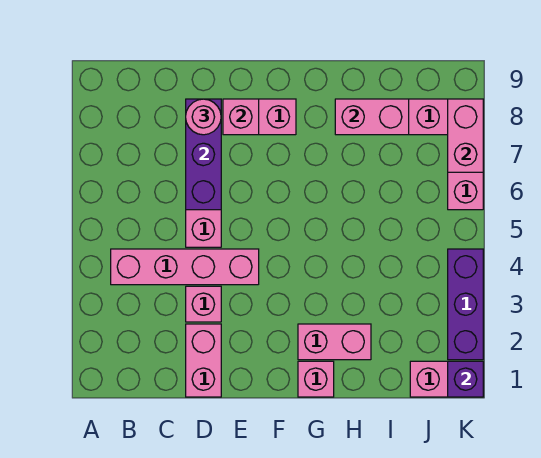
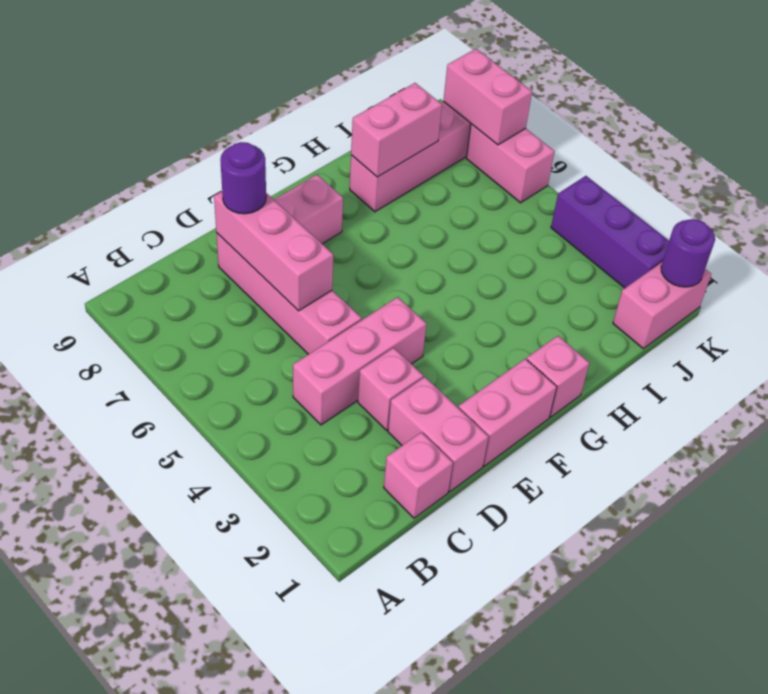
pink brick B4:E4 level 1 -> pink brick C4:E4 level 1
purple brick D6:D8 level 2 -> pink brick D6:D8 level 2
pink round brick D8 level 3 -> purple round brick D8 level 3
pink brick E8 level 2 -> pink brick C1 level 1
pink brick G2:H2 level 1 -> pink brick E1:F1 level 1
purple brick K1 level 2 -> purple round brick K1 level 2

